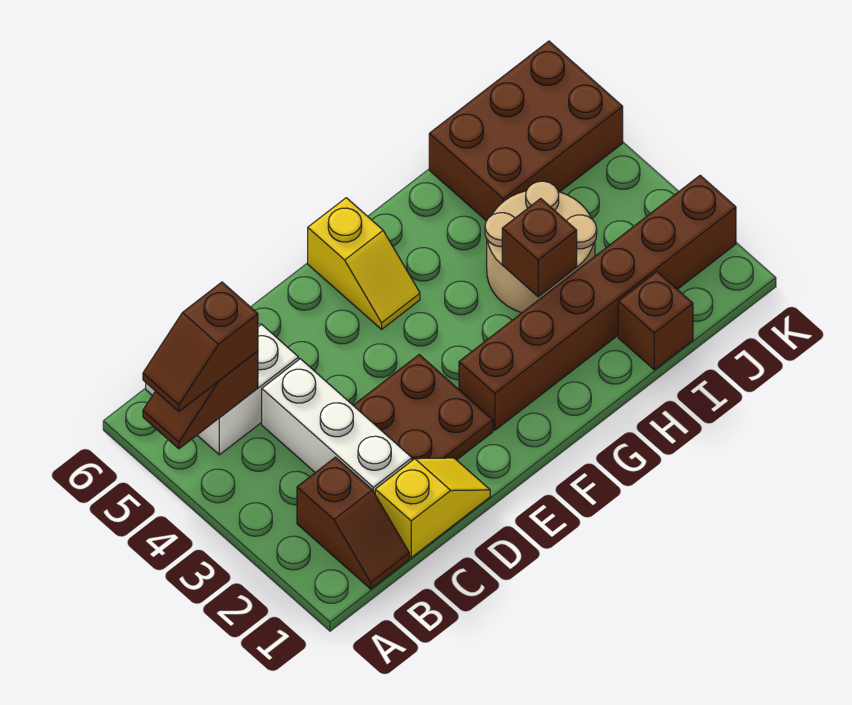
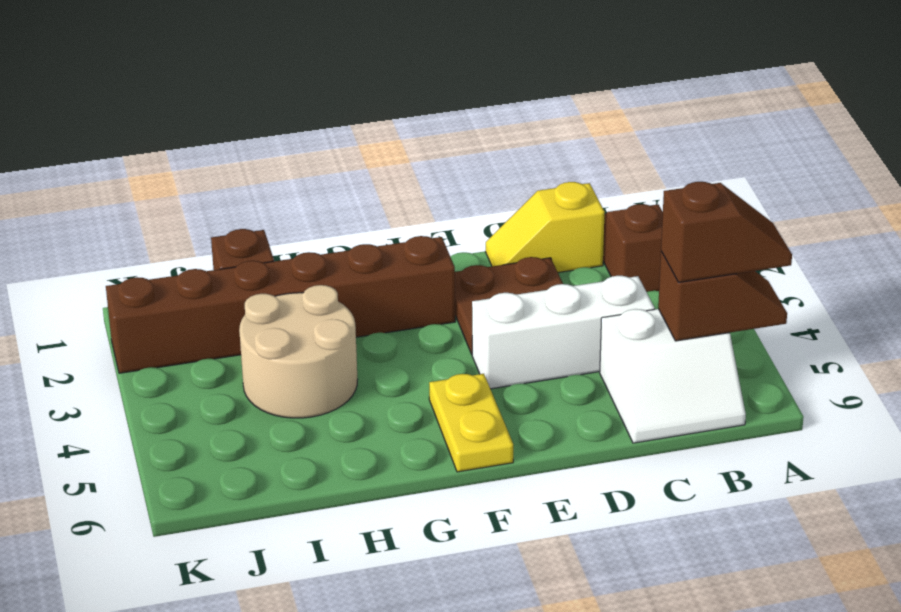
white brick C2:C4 level 1 -> white brick C4:E4 level 1
yellow slope F5:F6 level 1 top 6 -> yellow plate F5:F6 level 1
brown brick H3 level 2 -> none
brown brick I5:K6 level 1 -> none

